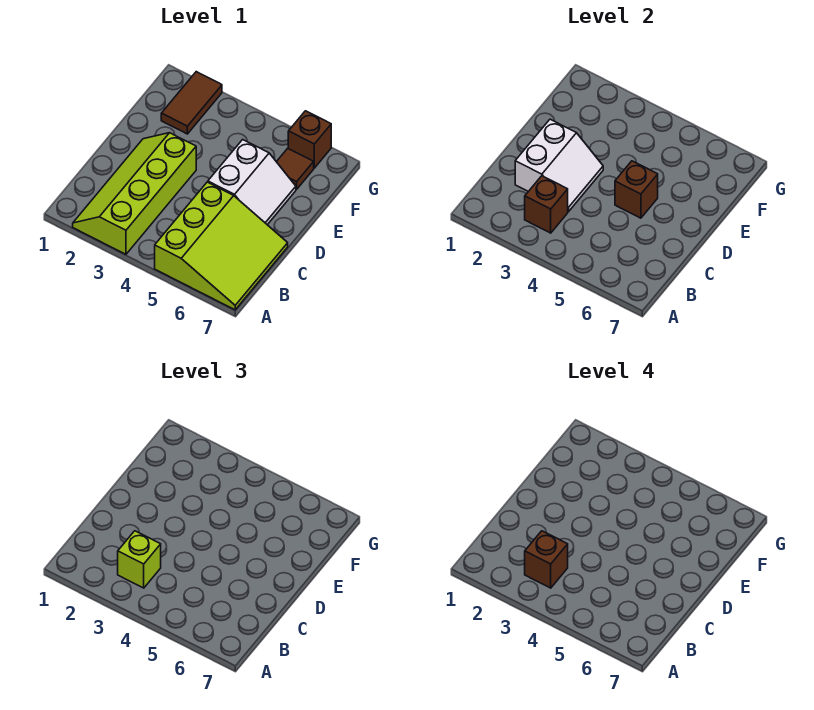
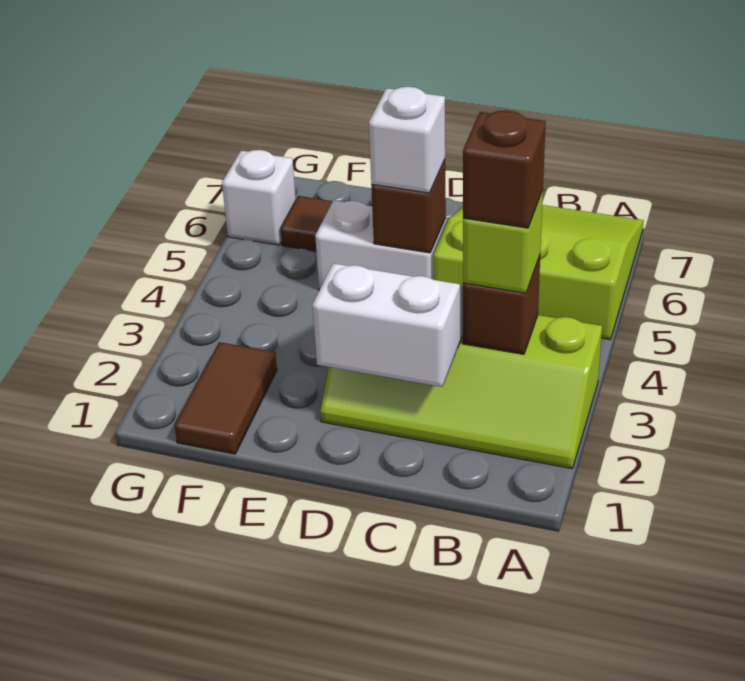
none -> white brick D5 level 3
brown tile F2:G2 level 1 -> brown tile F1:F2 level 1
brown brick G6 level 1 -> white brick G6 level 1

